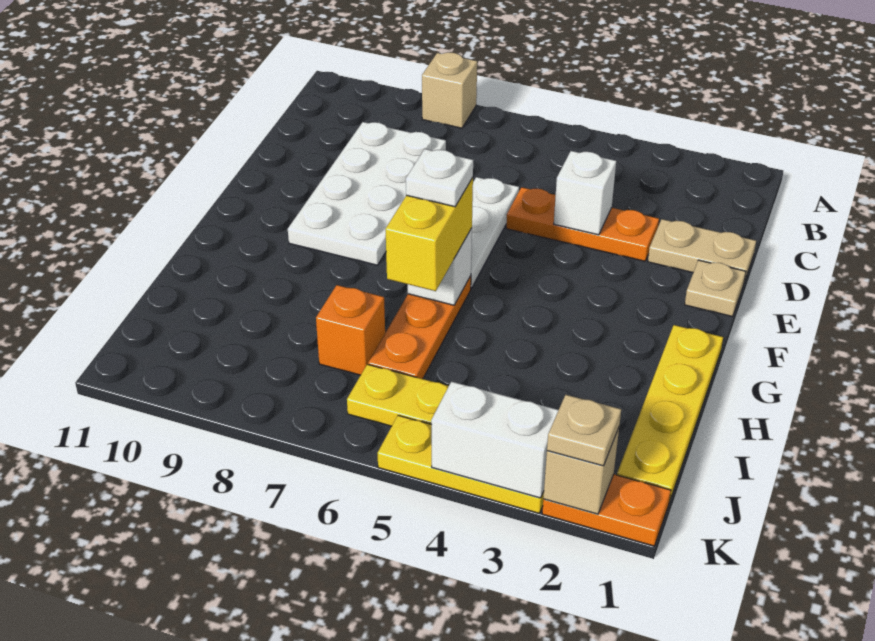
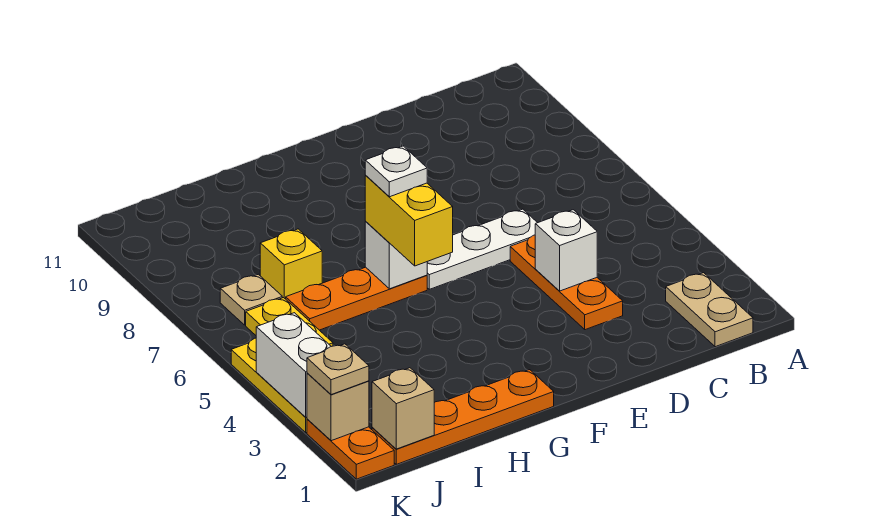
tan brick A8 level 1 -> tan brick J1 level 2
white plate C8:F9 level 1 -> none
tan plate D1:D2 level 1 -> tan plate B1:B2 level 1
tan plate E1 level 1 -> tan plate J7 level 1
yellow plate G1:J1 level 1 -> orange plate G1:J1 level 1
yellow brick G6:H6 level 3 -> yellow brick G5:G6 level 3
orange brick I7 level 1 -> yellow brick I7 level 1

